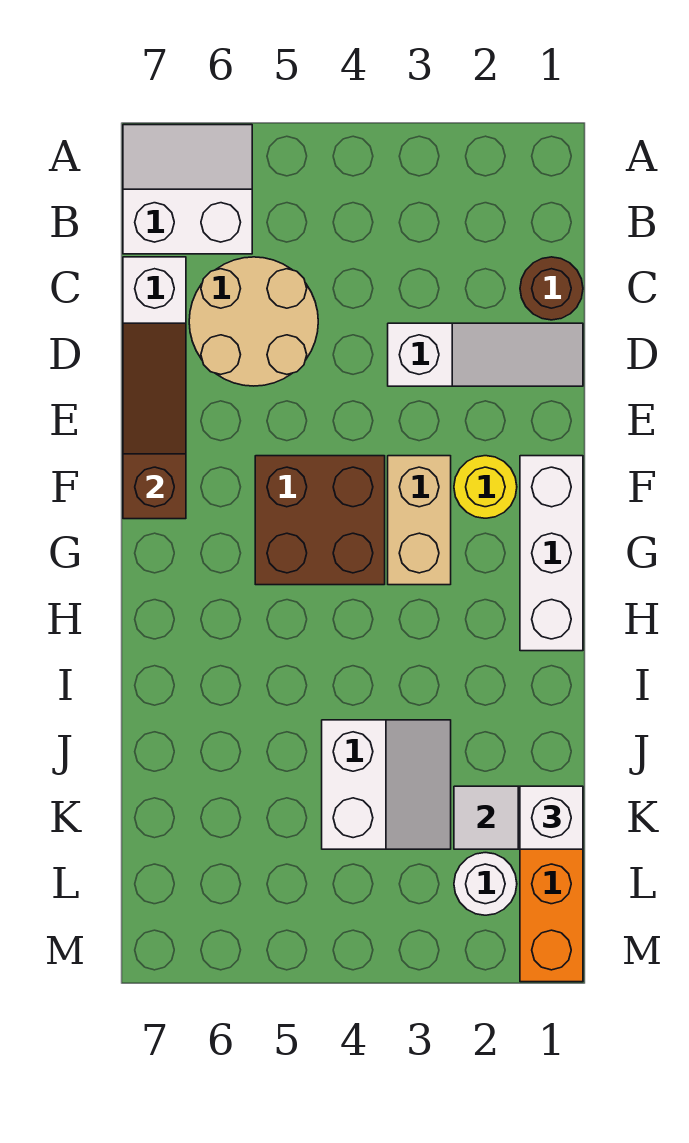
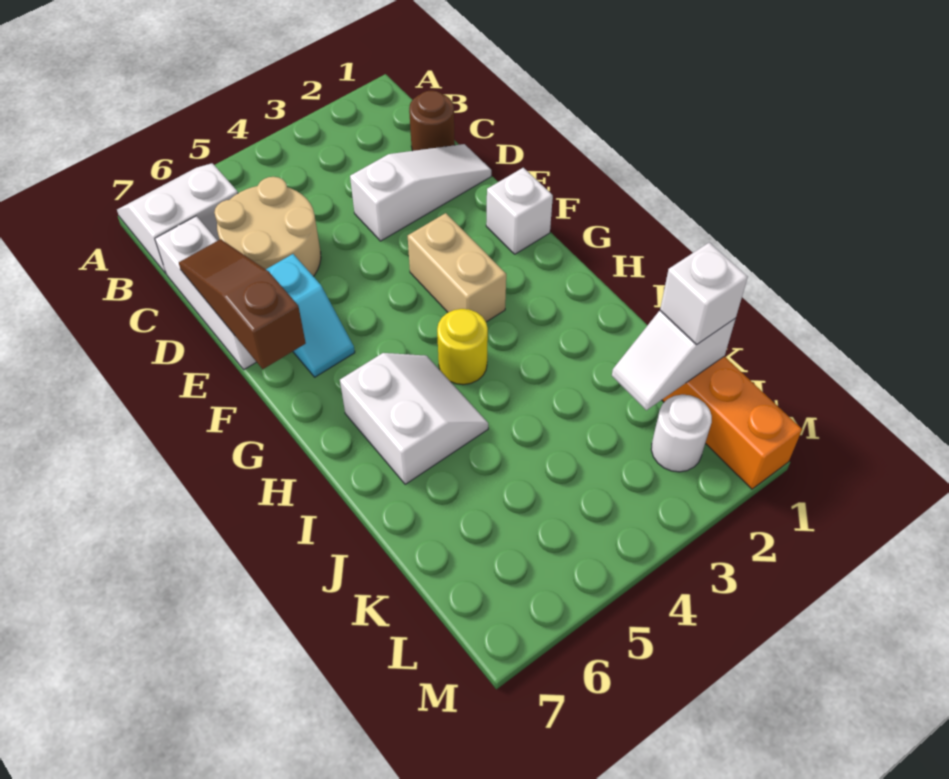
none -> cyan slope E6:F6 level 1 top E
white brick F1:H1 level 1 -> white brick F1 level 1
yellow round brick F2 level 1 -> yellow round brick H4 level 1
brown brick F4:G5 level 1 -> none
white slope J3:K4 level 1 top 4 -> white slope H5:I6 level 1 top 6

